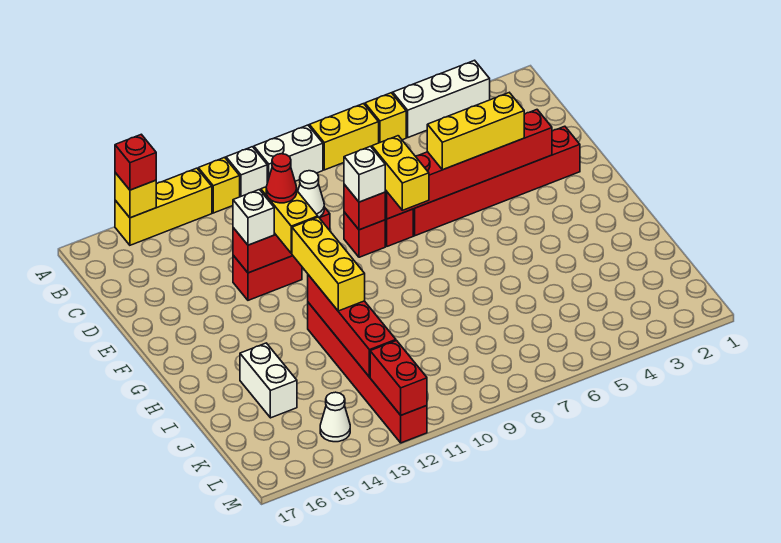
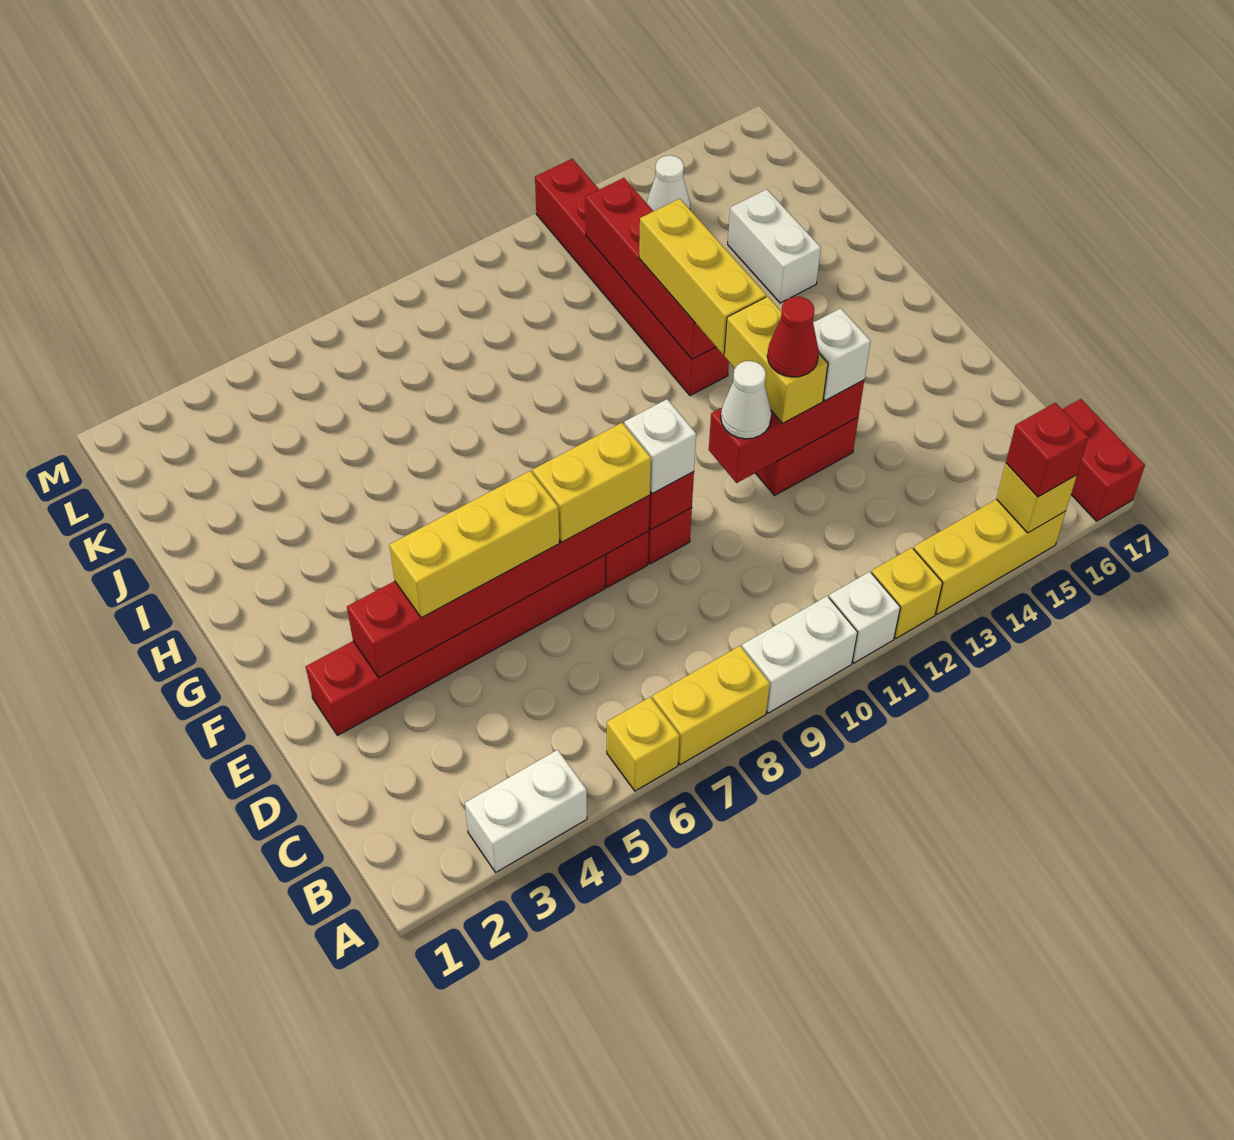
white brick A3:A5 level 1 -> white brick A3:A4 level 1
yellow brick E8:F8 level 3 -> yellow brick E7:E8 level 3
red brick L12:M12 level 2 -> red brick A17:B17 level 1

